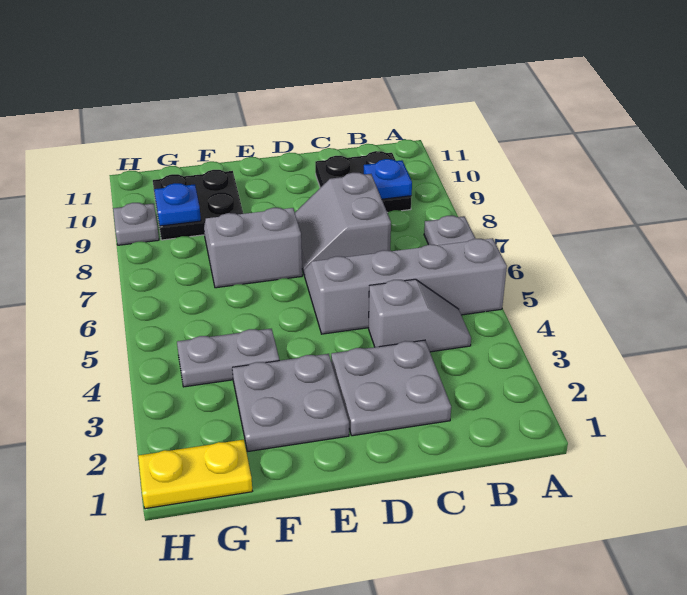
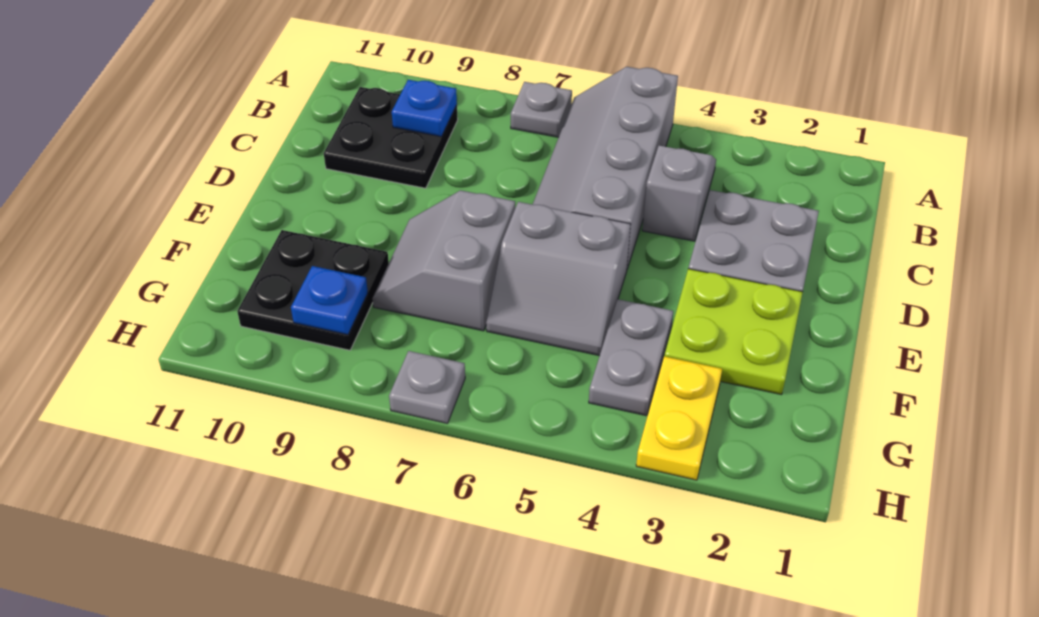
grey slope C7:D8 level 1 top C -> grey slope E5:F6 level 1 top E
grey plate E2:F3 level 1 -> lime plate E2:F3 level 1
yellow plate G1:H1 level 1 -> yellow plate G3:H3 level 1
grey plate H9 level 1 -> grey plate H7 level 1

